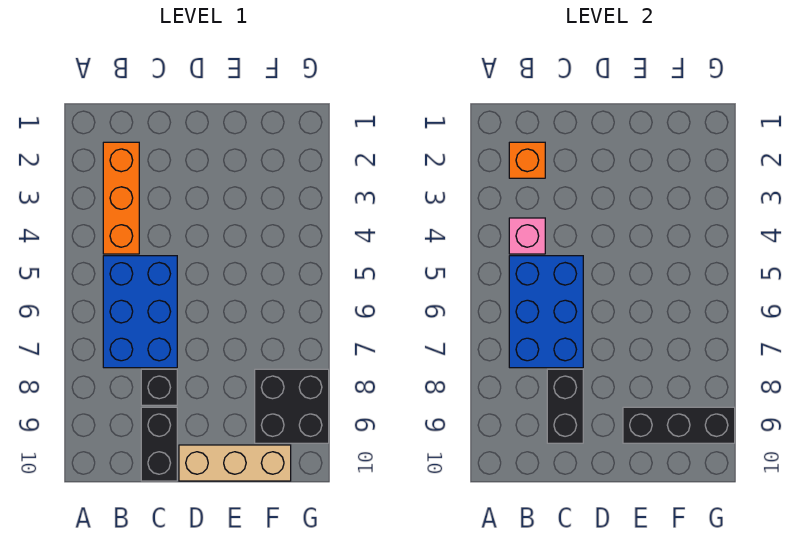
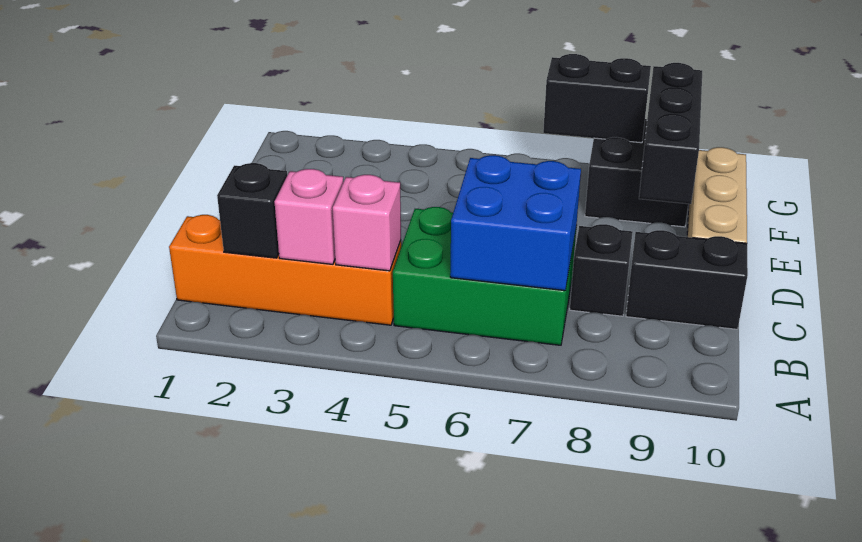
orange brick B2:B4 level 1 -> orange brick B1:B4 level 1
orange brick B2 level 2 -> black brick B2 level 2
none -> pink brick B3 level 2
blue brick B5:C7 level 1 -> green brick B5:C7 level 1
blue brick B5:C7 level 2 -> blue brick B6:C7 level 2
black brick C8:C9 level 2 -> black brick G7:G8 level 2

